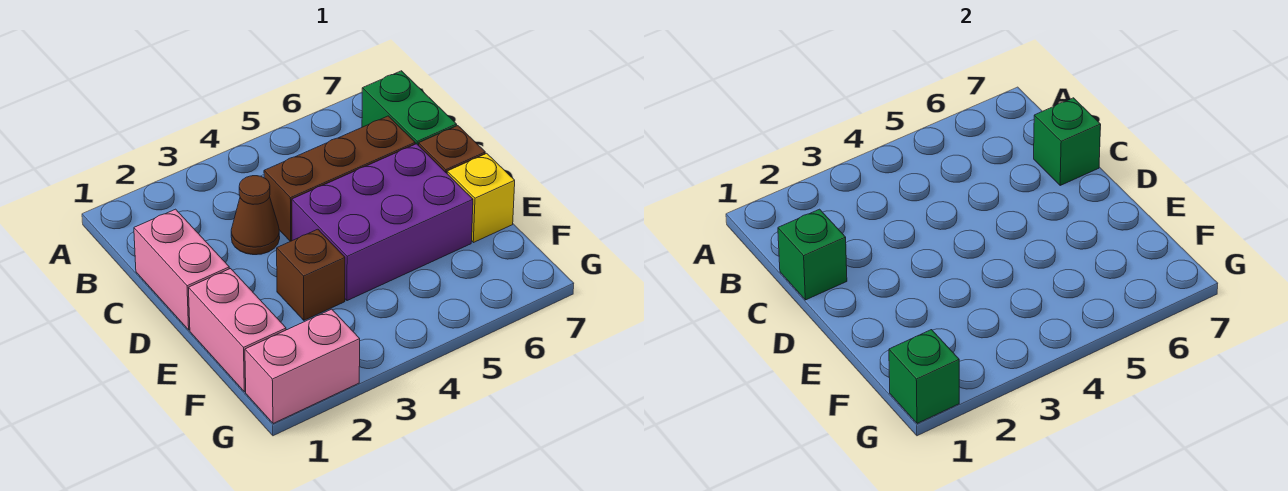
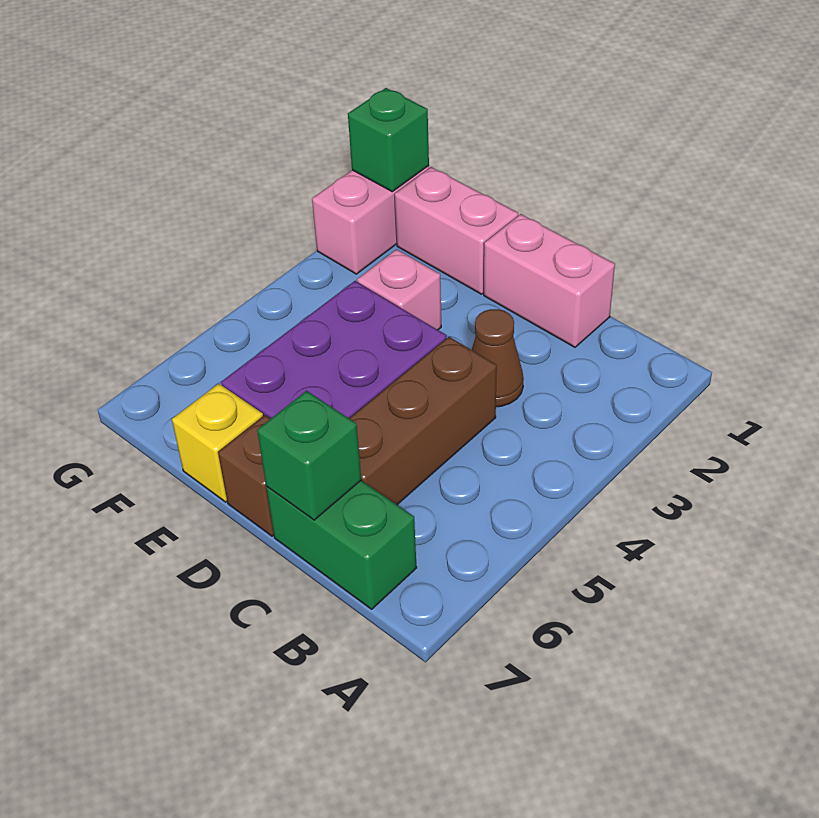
green brick C1 level 2 -> none
brown brick E3 level 1 -> pink brick E3 level 1

